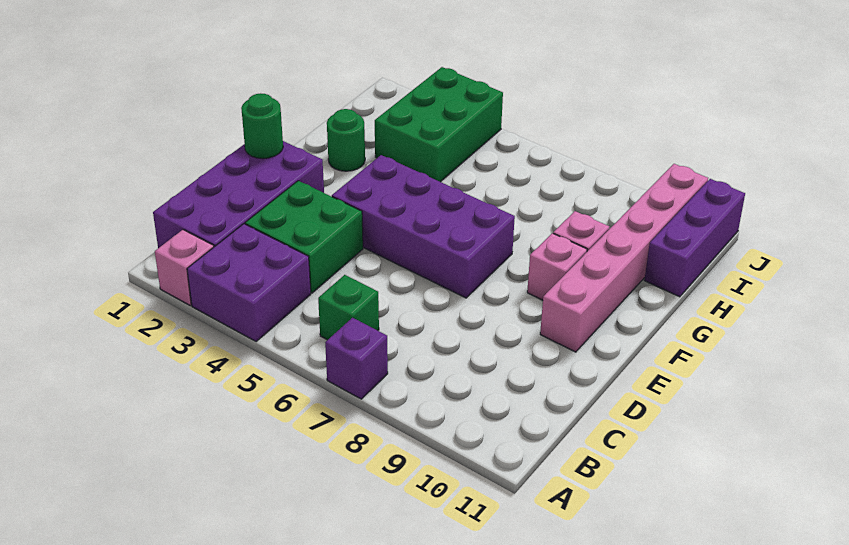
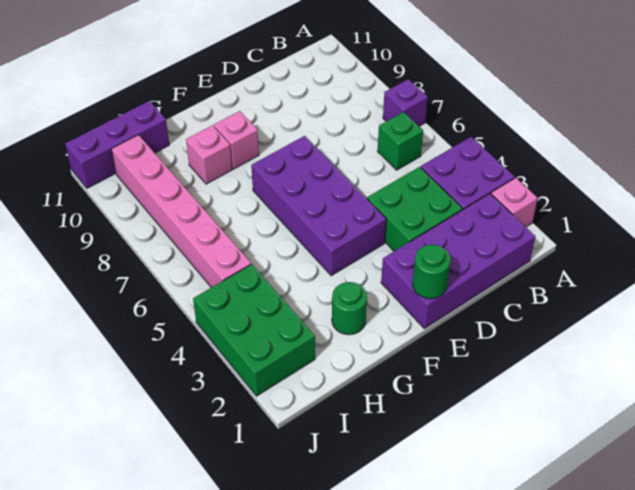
pink brick E10:J10 level 1 -> pink brick I5:I10 level 1
green brick H3:J4 level 1 -> green brick I2:J4 level 1

